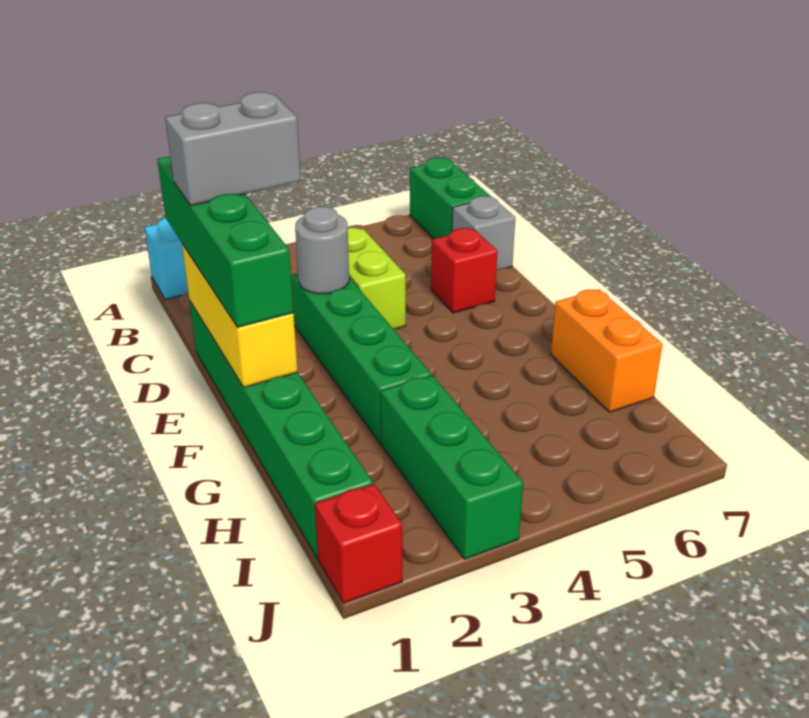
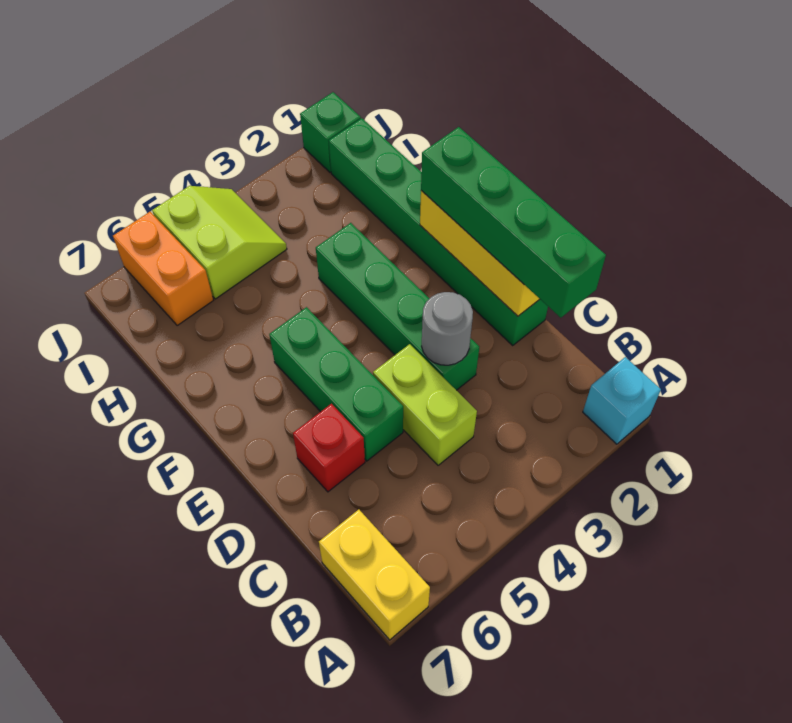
green brick A7:B7 level 1 -> yellow brick A7:B7 level 1
grey brick C7 level 1 -> none
grey brick D1:D2 level 4 -> none
orange brick G7:H7 level 1 -> orange brick I6:J6 level 1
green brick H3:J3 level 1 -> green brick D5:F5 level 1
none -> lime slope I4:J5 level 1 top 5
red brick J1 level 1 -> green brick J1 level 1

